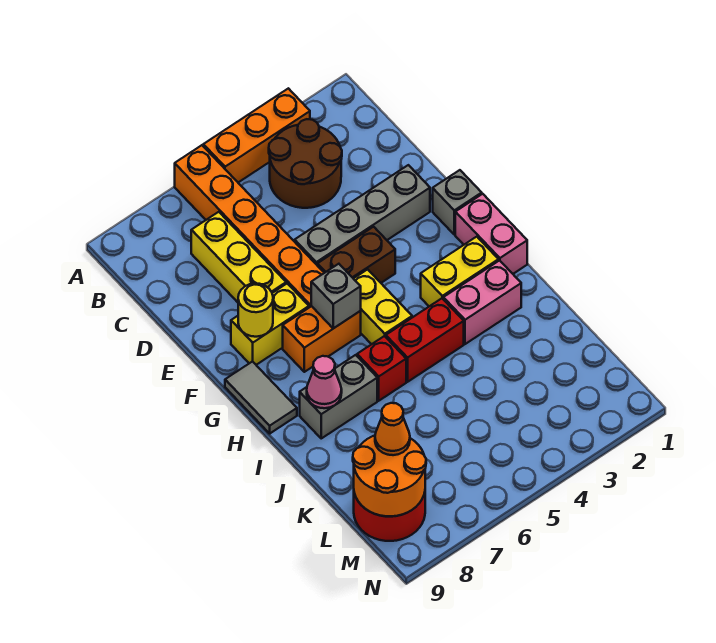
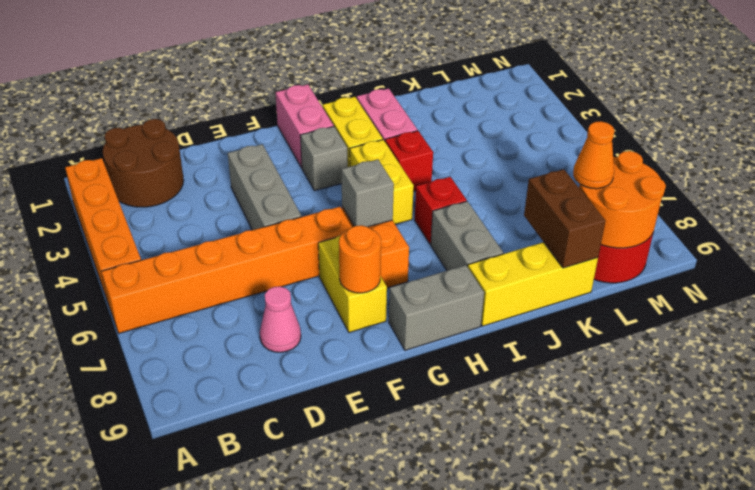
orange brick A3:A5 level 1 -> orange brick A2:A5 level 1
brown round brick B3:C4 level 1 -> brown round brick B1:C2 level 1
yellow brick C7:E7 level 1 -> yellow brick I9:K9 level 1
grey brick E2:E5 level 1 -> grey brick E3:E5 level 1
grey brick F1 level 1 -> grey brick G3 level 1
brown brick F4:F5 level 1 -> brown brick K8:K9 level 2
yellow round brick F8 level 2 -> orange round brick F8 level 2
pink brick G1:H1 level 1 -> pink brick G1:G2 level 1
yellow brick G5:H5 level 1 -> yellow brick H4:H5 level 1
grey tile G9:H9 level 1 -> grey brick G9:H9 level 1
red brick I4:I5 level 1 -> red brick I4 level 1
pink cone I8 level 2 -> pink cone D8 level 1

